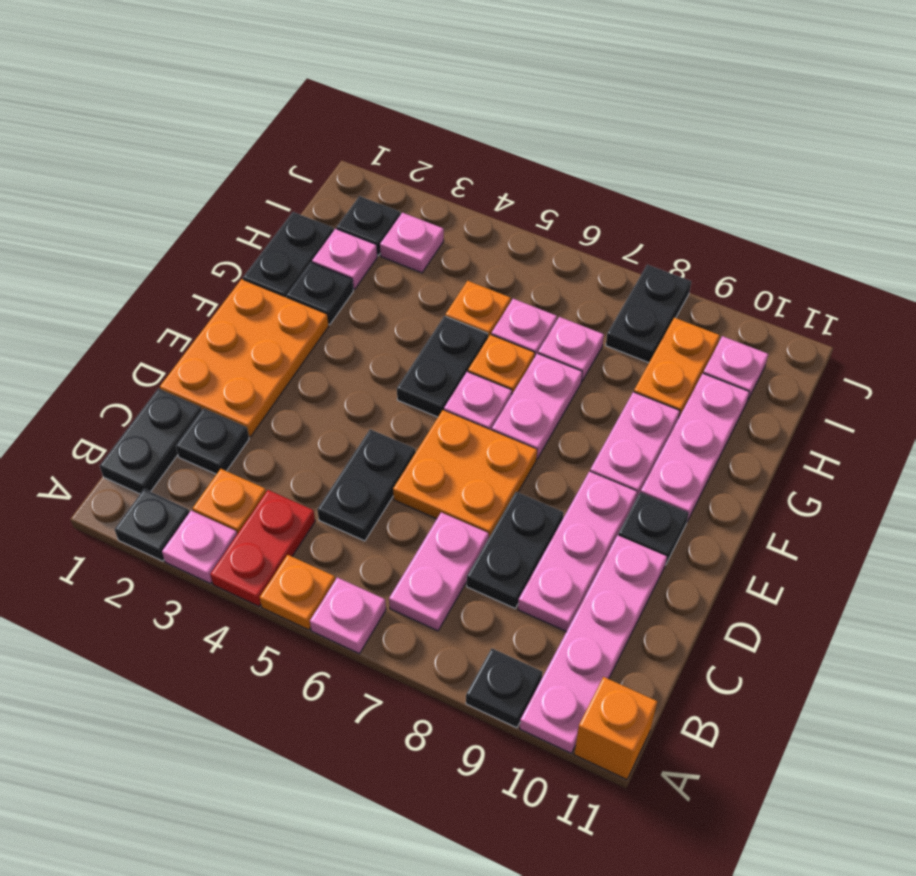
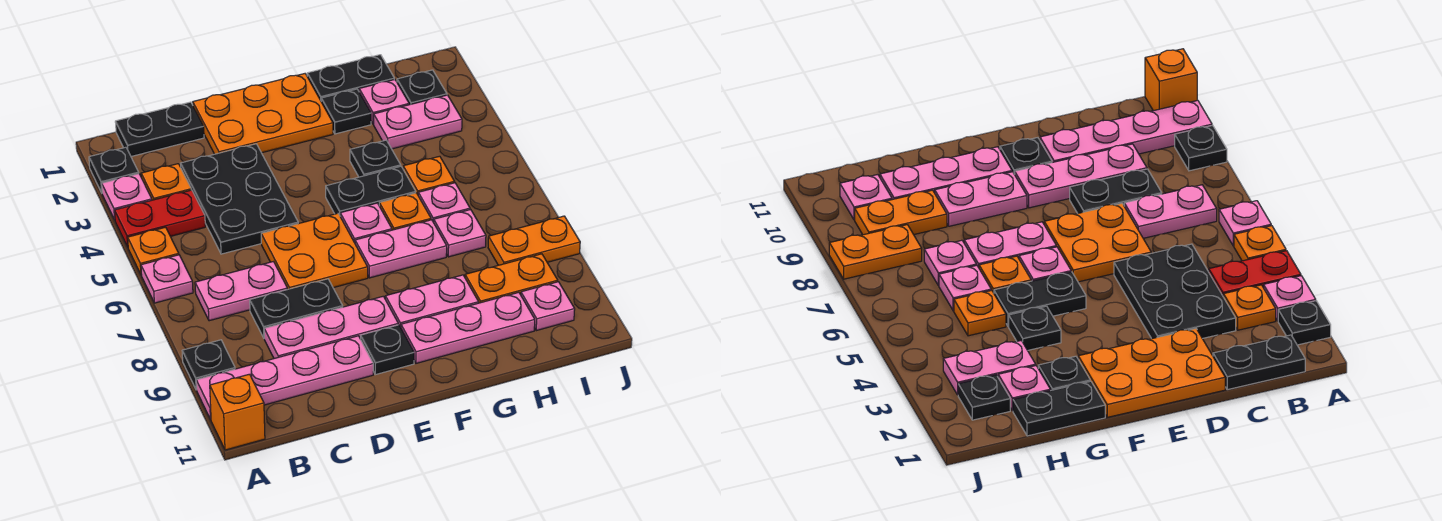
black plate C2 level 1 -> black plate G4 level 1
black plate C5:D5 level 1 -> black plate C3:D5 level 1
pink plate I3 level 1 -> pink plate H3:I3 level 1
black plate I8:J8 level 1 -> orange plate I8:J8 level 1

